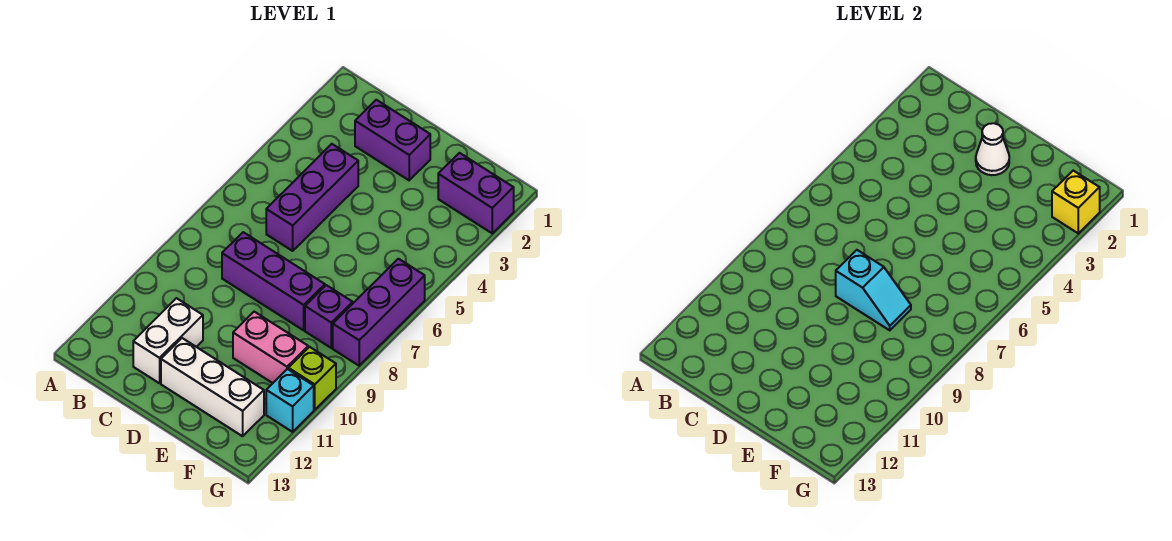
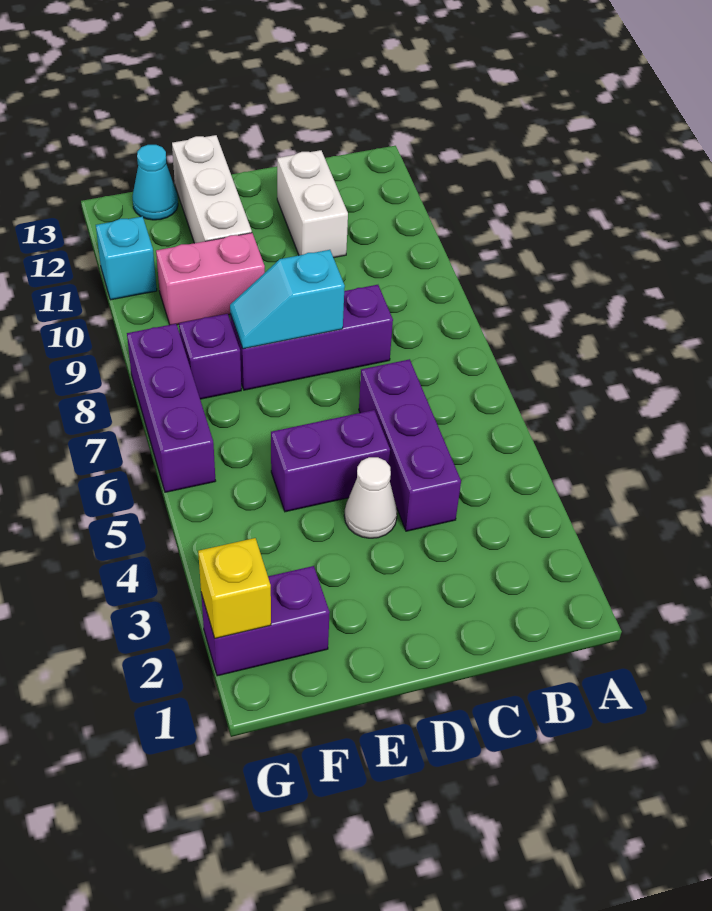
purple brick C2:D2 level 1 -> purple brick D5:E5 level 1
white cone D2 level 2 -> white cone D4 level 1
white brick D12:F12 level 1 -> white brick E11:E13 level 1
none -> cyan cone F13 level 1
lime brick G10 level 1 -> none

